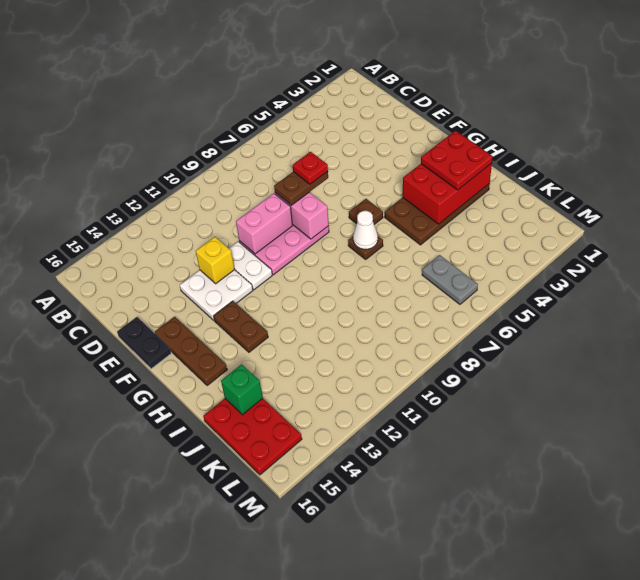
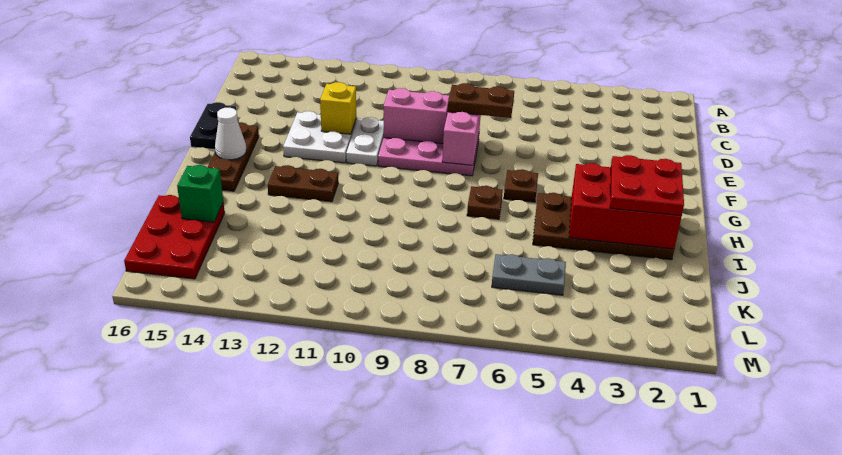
red plate E7 level 4 -> none
brown plate G13:H13 level 1 -> brown plate H12:H13 level 1
white cone H7 level 2 -> white cone G15 level 2
grey plate K6:L6 level 1 -> grey plate K5:K6 level 1

